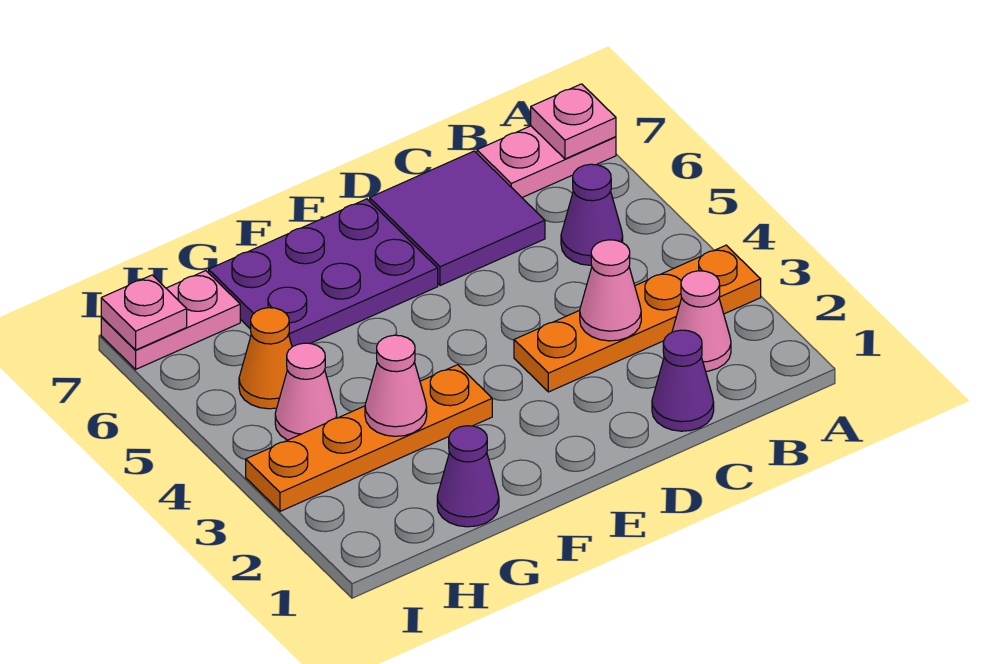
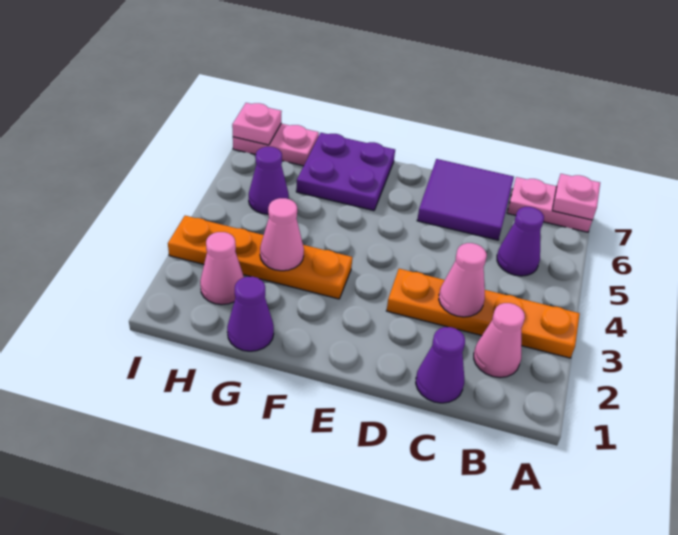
purple plate E6:G7 level 1 -> purple plate F6:G7 level 1
pink cone H4 level 1 -> pink cone H2 level 1
orange cone H5 level 1 -> purple cone H5 level 1

